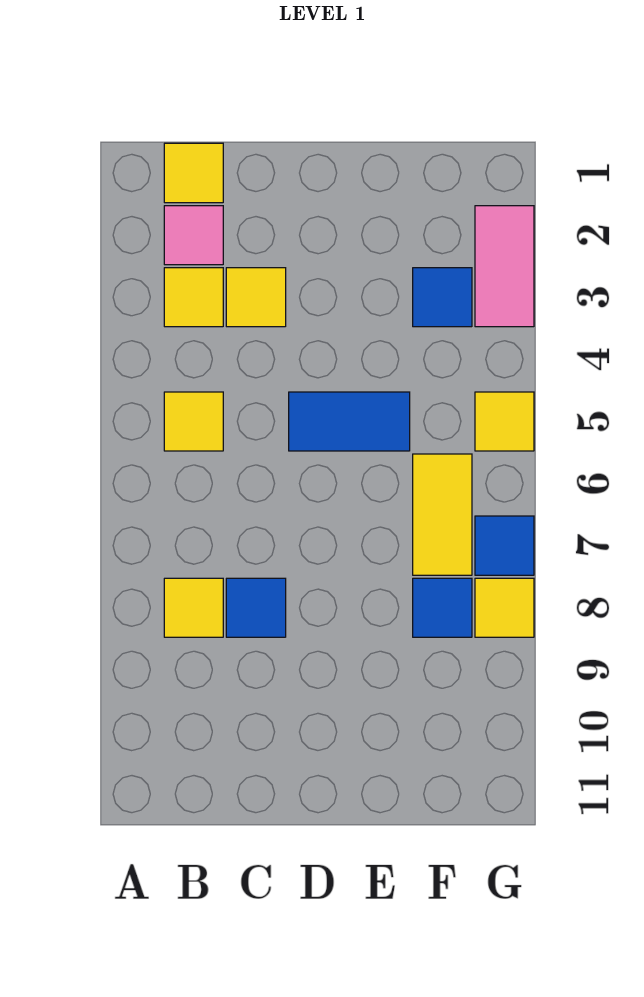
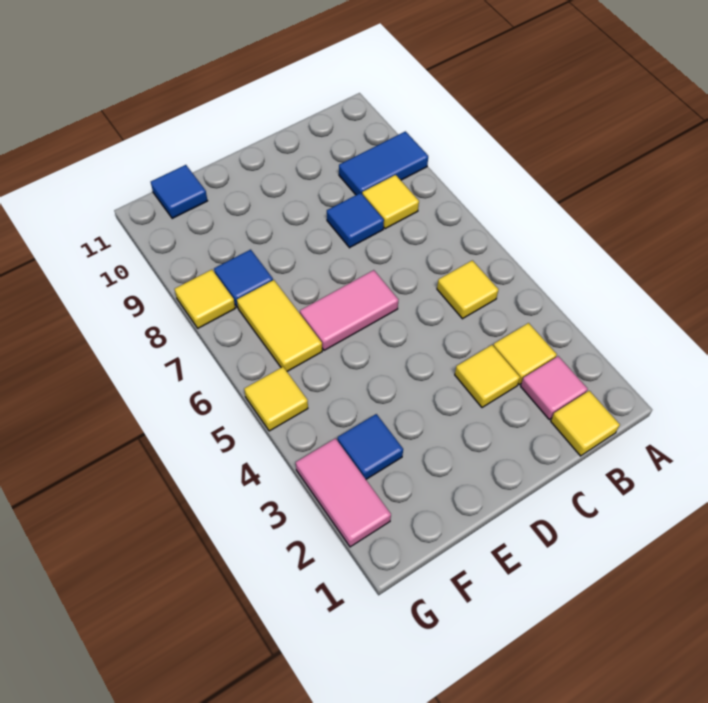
blue tile D5:E5 level 1 -> blue tile A9:B9 level 1
none -> pink tile D6:E6 level 1
blue tile G7 level 1 -> blue tile F11 level 1

